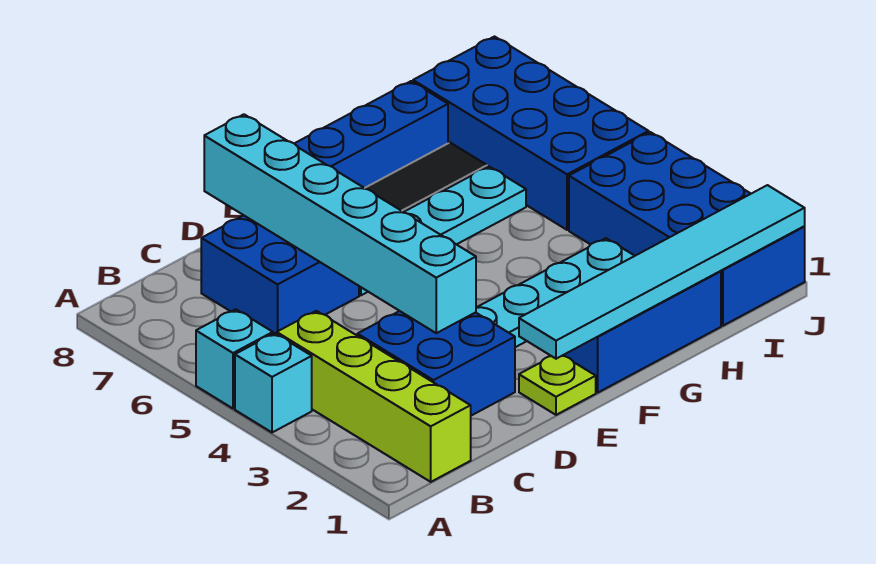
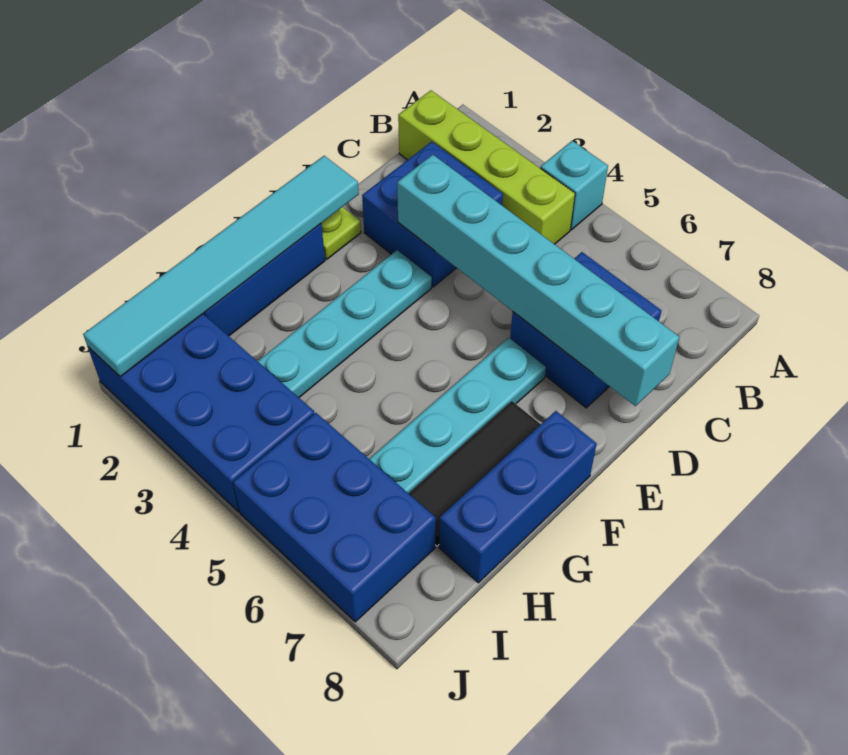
cyan brick A5 level 1 -> none
blue brick I5:J8 level 1 -> blue brick I5:J7 level 1

